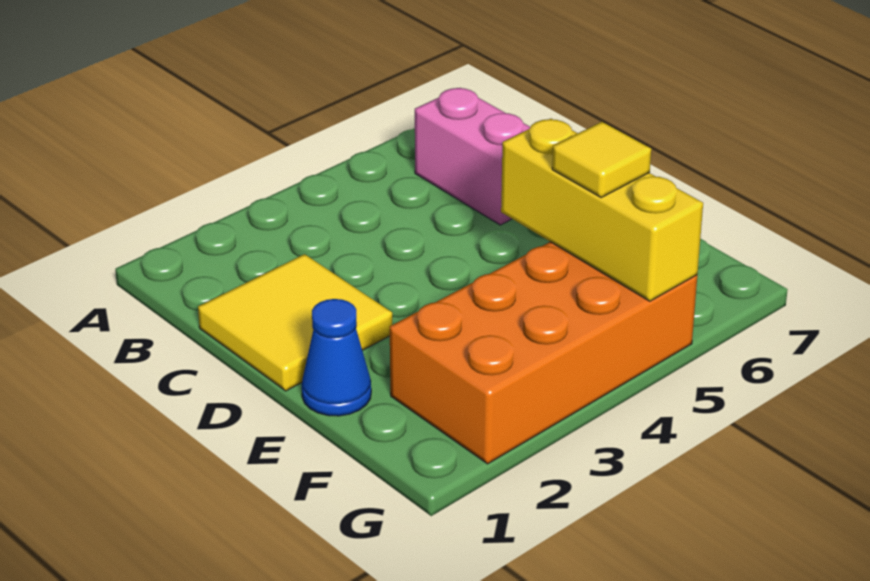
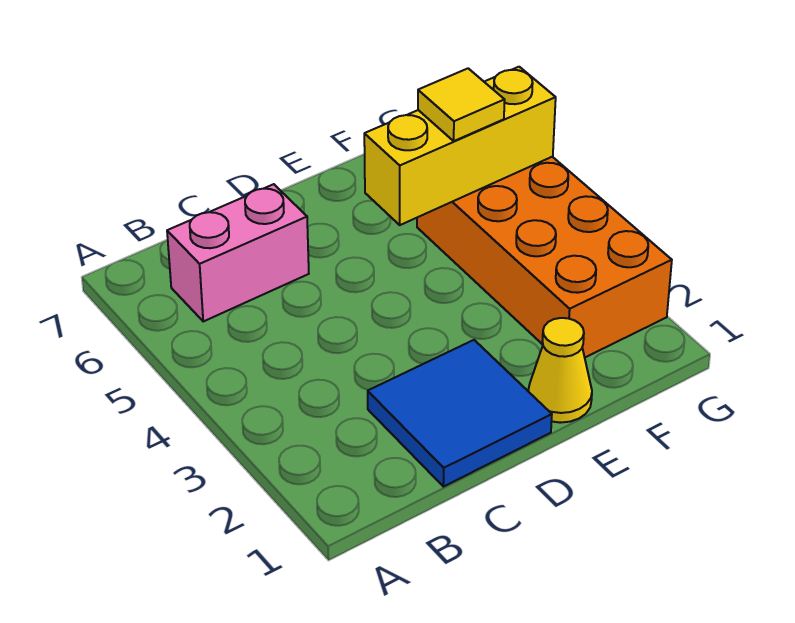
yellow tile C1:D2 level 1 -> blue tile C1:D2 level 1
blue cone E1 level 1 -> yellow cone E1 level 1

